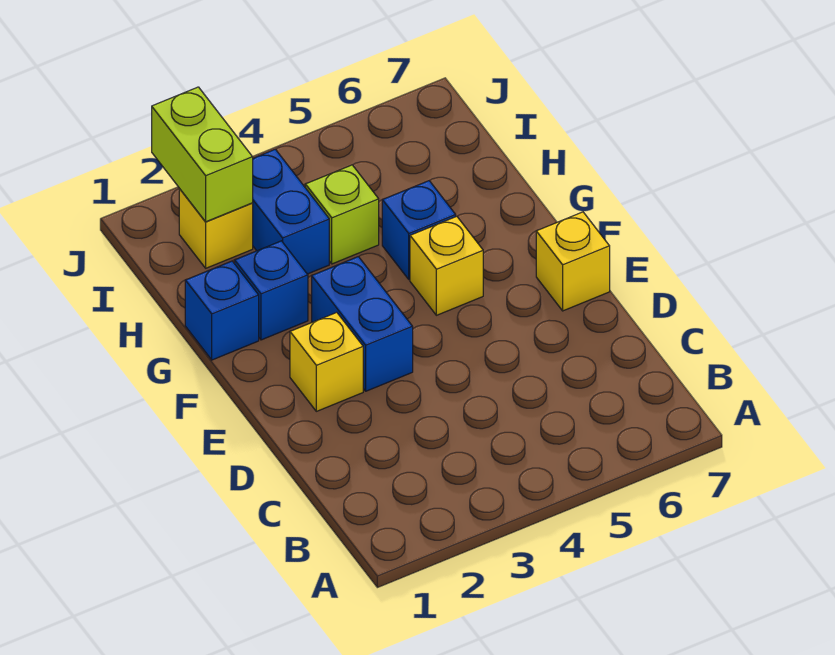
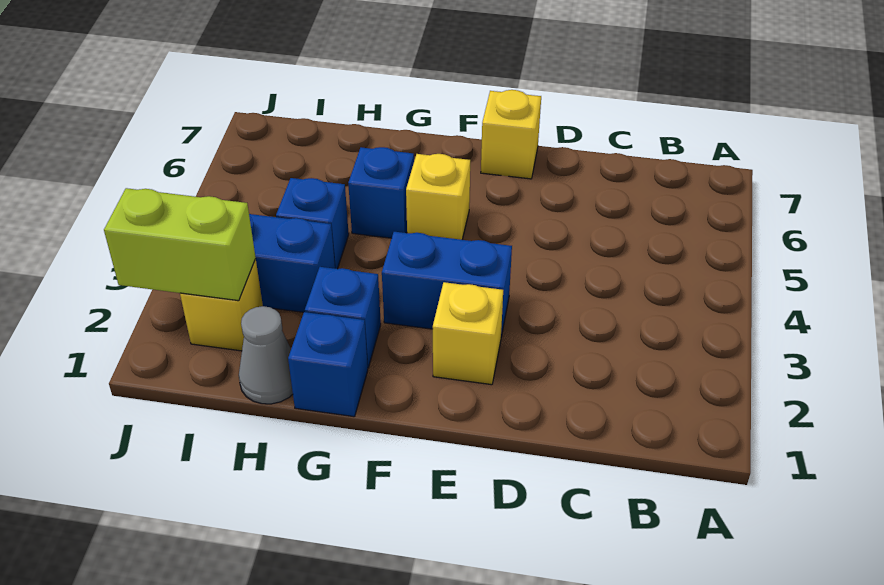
none -> grey cone H1 level 1
lime brick H4 level 1 -> blue brick H4 level 1

